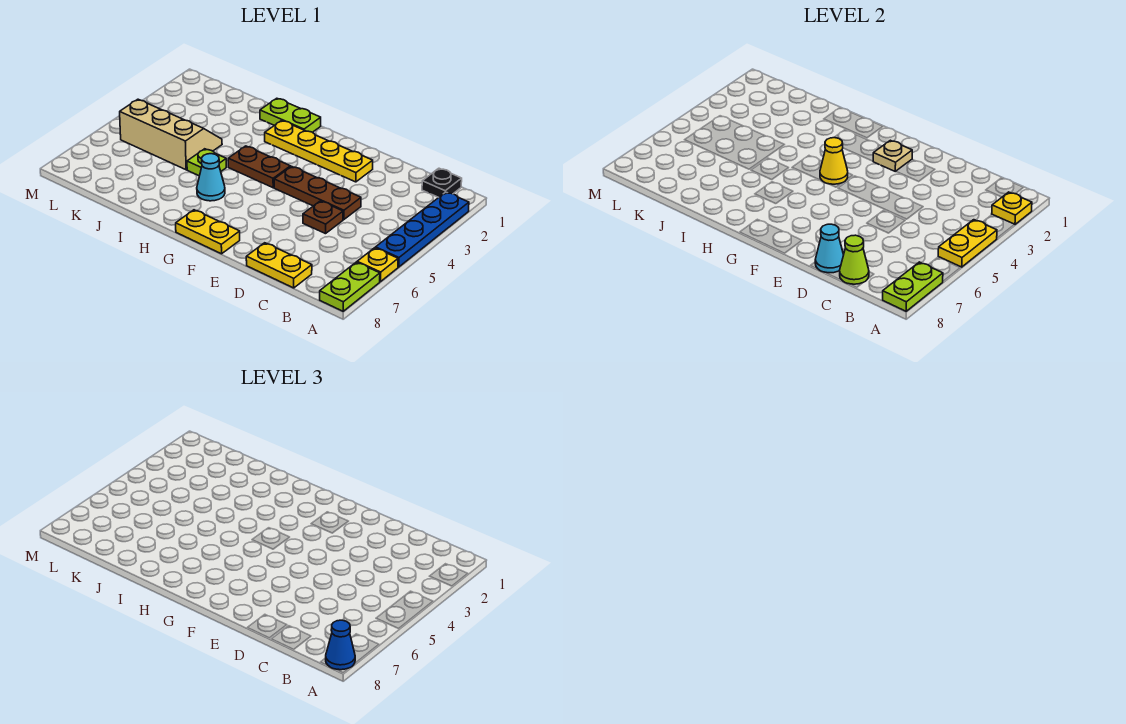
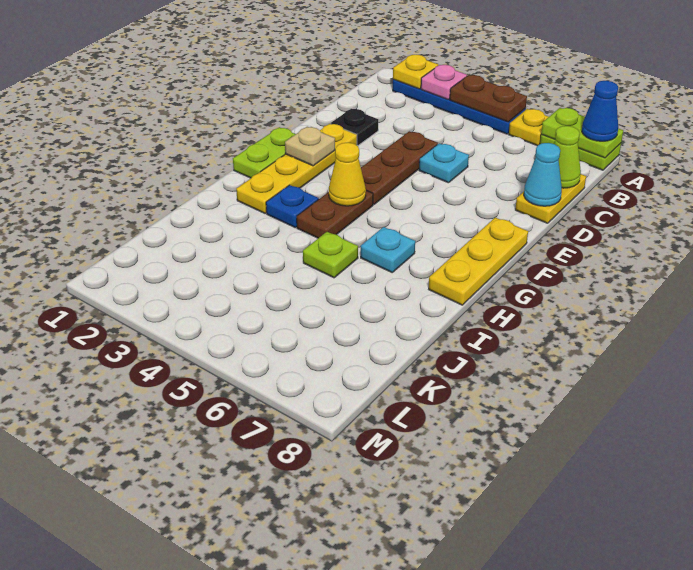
none -> pink plate A3 level 2
yellow plate A4:A5 level 2 -> brown plate A4:A5 level 2
black plate B1 level 1 -> black plate D2 level 1
brown plate D5 level 1 -> cyan plate D5 level 1
yellow plate F8:G8 level 1 -> yellow plate F8:H8 level 1
lime plate H1:I1 level 1 -> lime plate F1:G1 level 1
none -> blue plate H3 level 1
cyan cone H6 level 1 -> cyan plate H6 level 1
tan slope J4:L5 level 1 top 5 -> none

